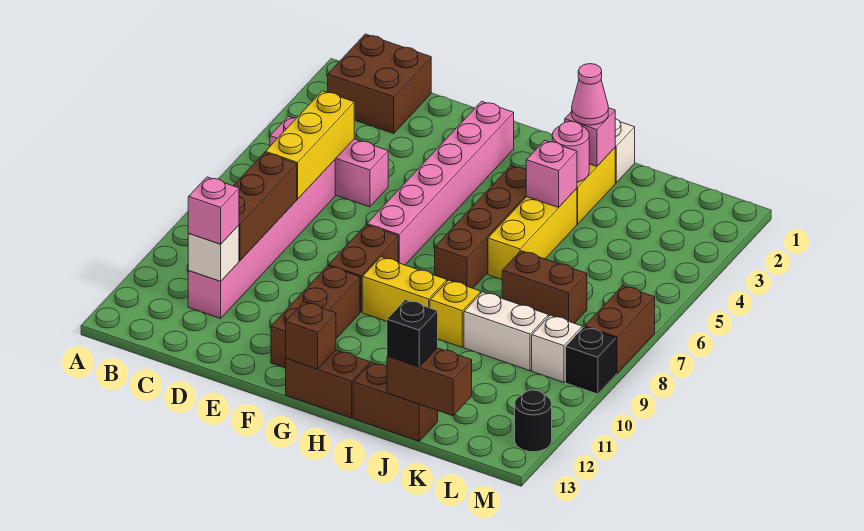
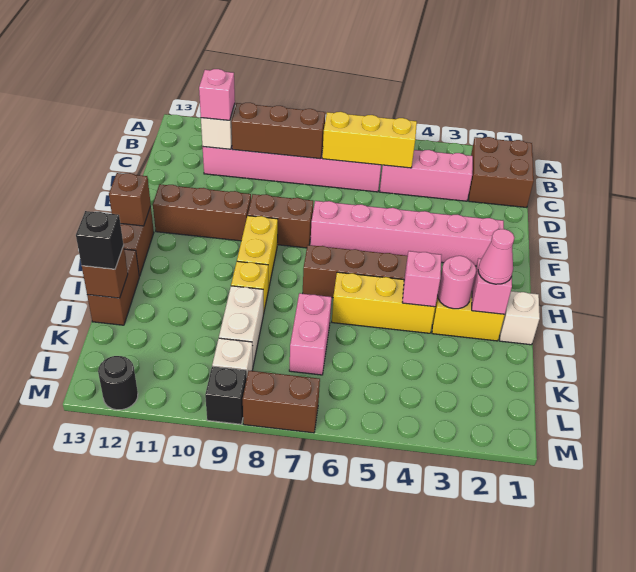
pink brick B5:D5 level 1 -> pink brick C3:C5 level 1
brown brick J7:K7 level 1 -> pink brick J7:K7 level 1
brown brick J13:K13 level 2 -> brown brick J13 level 2

